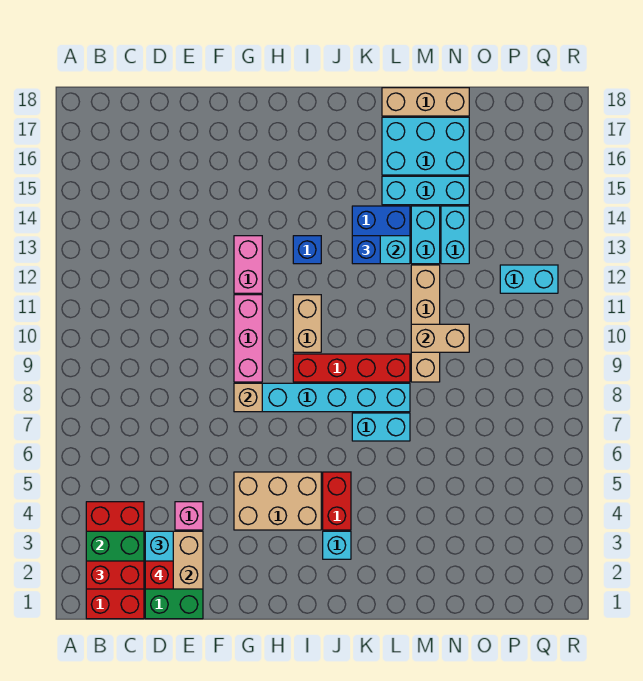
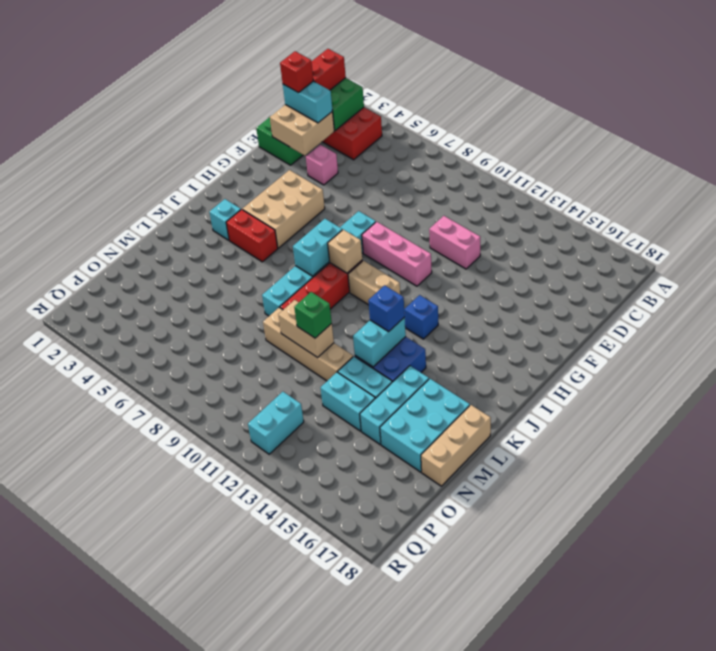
tan brick G8 level 2 -> tan brick I9 level 2
pink brick G12:G13 level 1 -> pink brick E11:E12 level 1
cyan brick K7:L7 level 1 -> cyan brick I8:J8 level 2
tan brick M10:N10 level 2 -> tan brick M10:M11 level 2
none -> green brick M11 level 3

